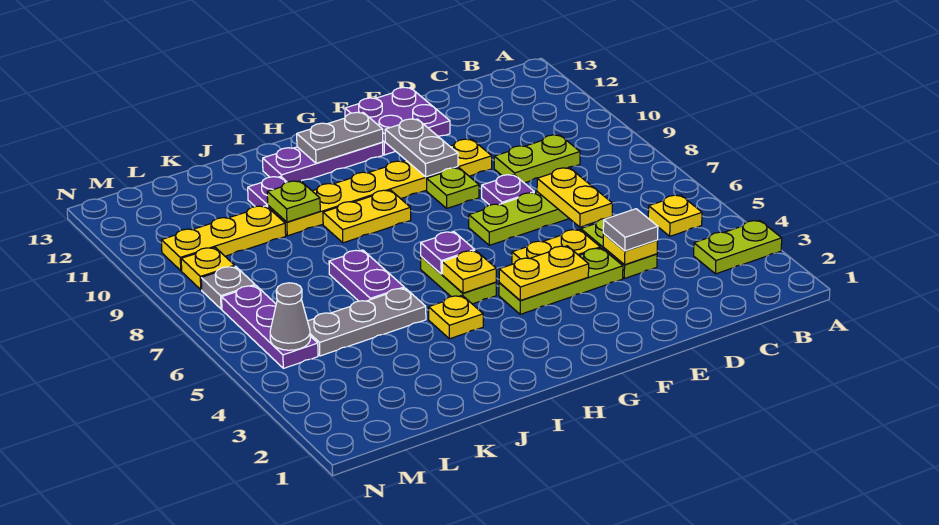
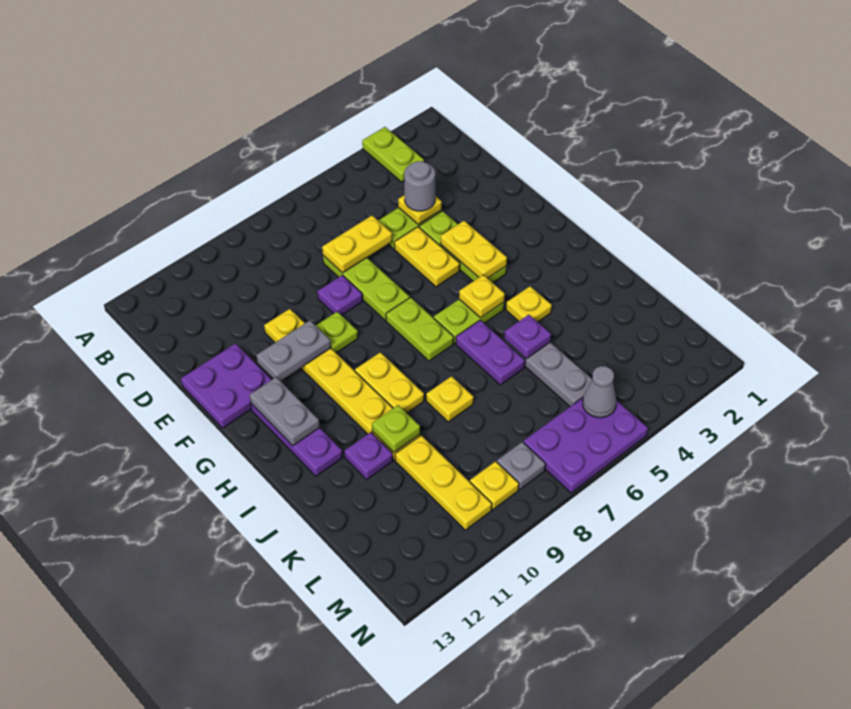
yellow plate B5 level 1 -> yellow plate J8 level 1
lime plate C9:D9 level 1 -> lime plate G7:H7 level 1
grey tile D4 level 3 -> grey round brick D4 level 3
purple plate H6 level 2 -> purple plate J5 level 2
purple plate J6:J7 level 1 -> purple plate I6:J6 level 1
purple plate M5:M7 level 1 -> purple plate M5:N7 level 1

